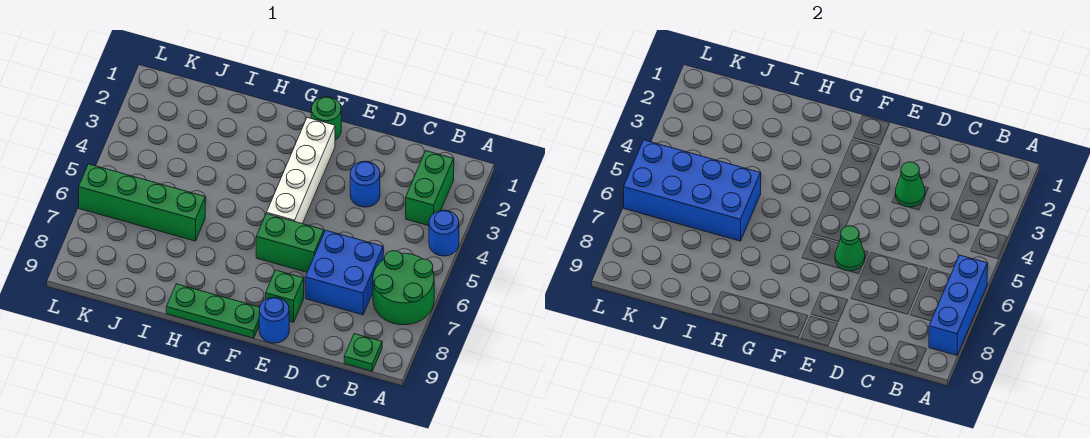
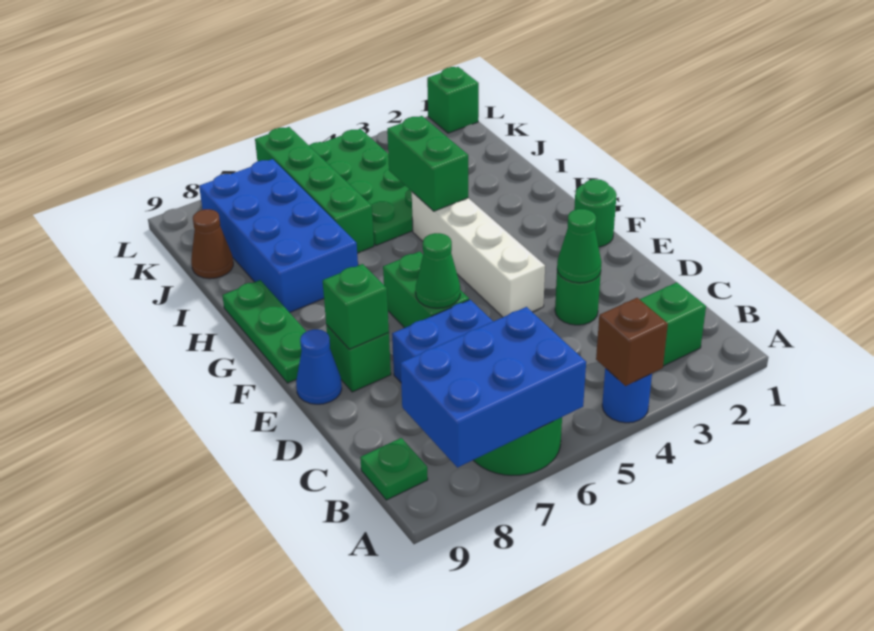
none -> brown brick A4 level 2
blue brick A6:A8 level 2 -> blue brick A6:B8 level 2
blue round brick D3 level 1 -> green round brick D3 level 1
none -> green brick E8 level 2
blue round brick E9 level 1 -> blue cone E9 level 1
white brick F2:F5 level 1 -> white brick E4:H4 level 1
none -> green brick H4:I4 level 2
none -> green plate I4:L5 level 1
blue brick I5:L6 level 2 -> blue brick H7:K8 level 1
none -> brown cone J9 level 1
none -> green brick L1 level 1

